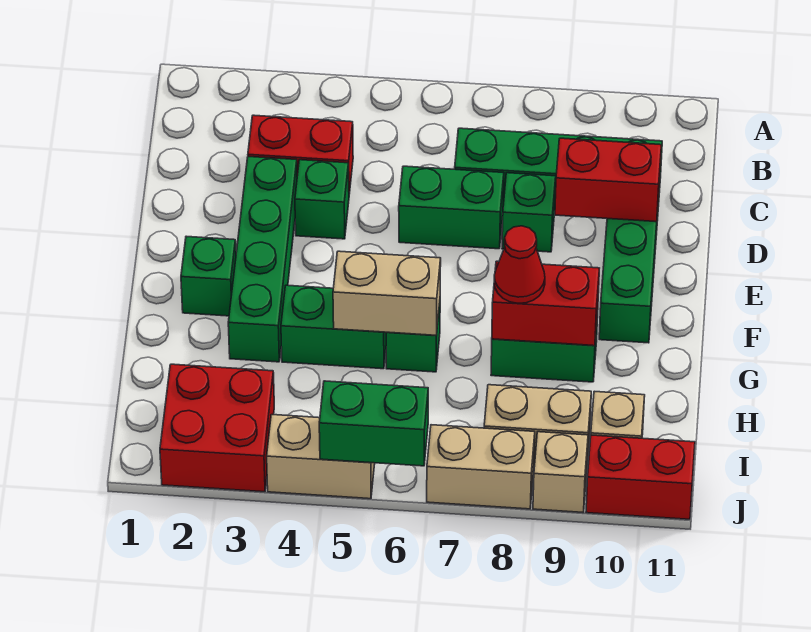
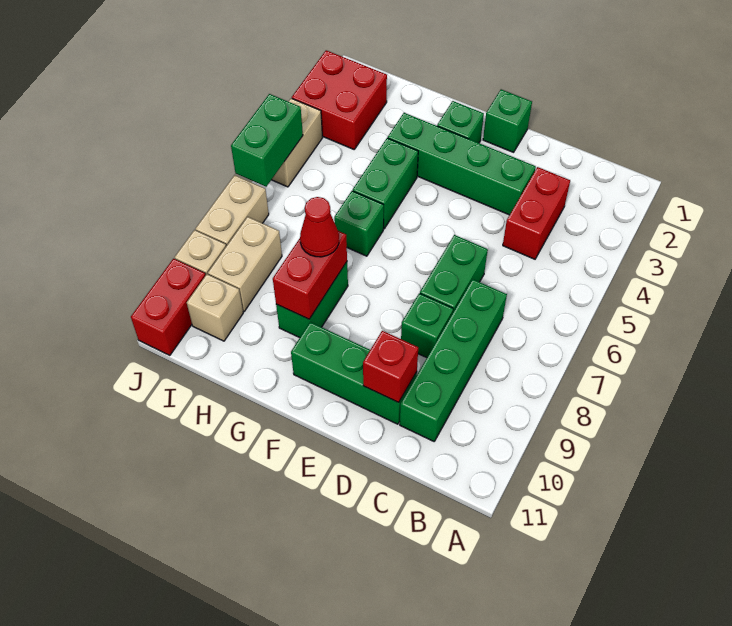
green brick D4 level 1 -> green brick E1 level 1
red brick D9:D10 level 2 -> red brick D10 level 2
tan brick G5:G6 level 2 -> none

